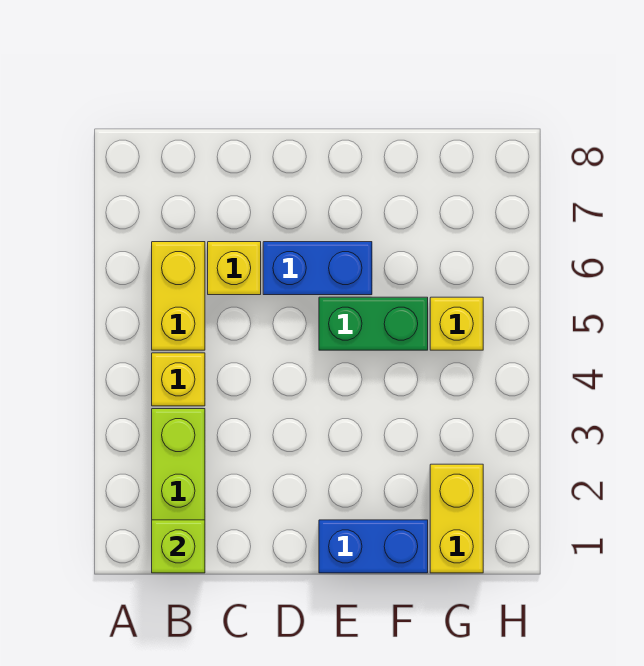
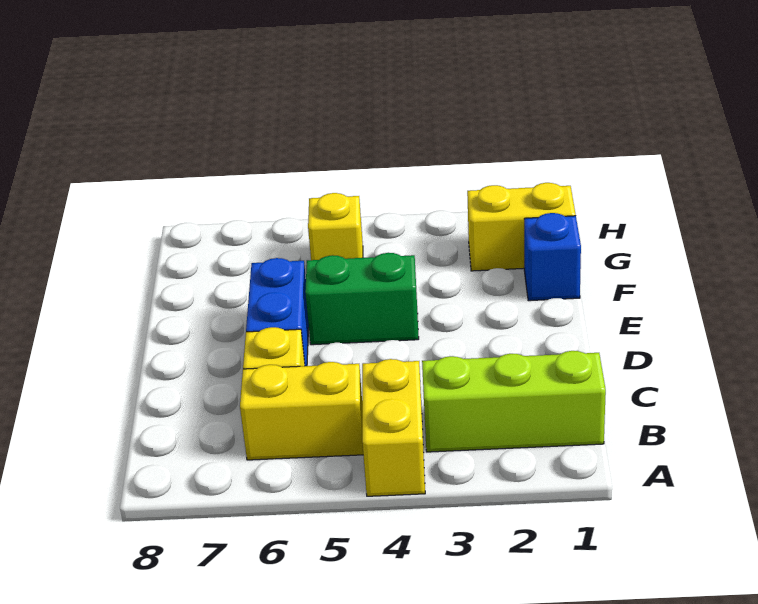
lime brick B1 level 2 -> none
yellow brick B4 level 1 -> yellow brick A4:B4 level 1
blue brick E1:F1 level 1 -> blue brick F1 level 1
green brick E5:F5 level 1 -> green brick E4:E5 level 1

